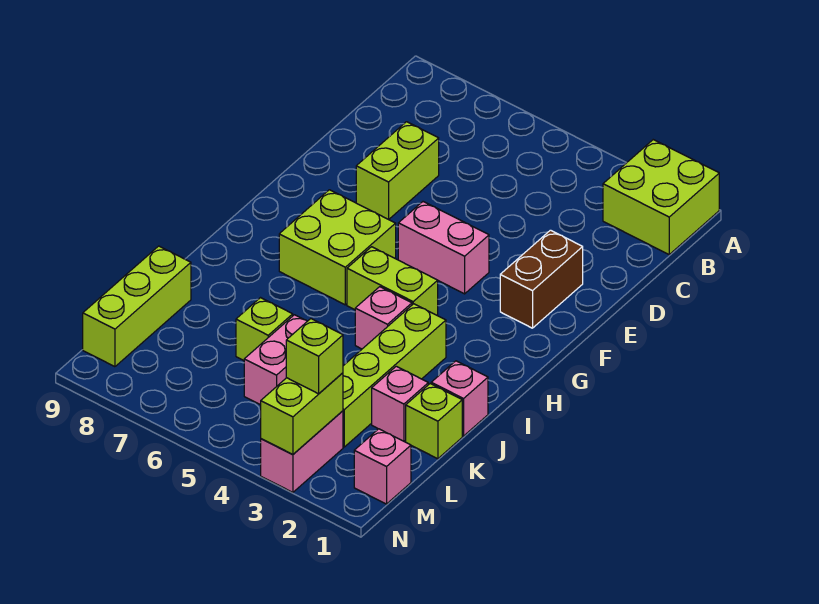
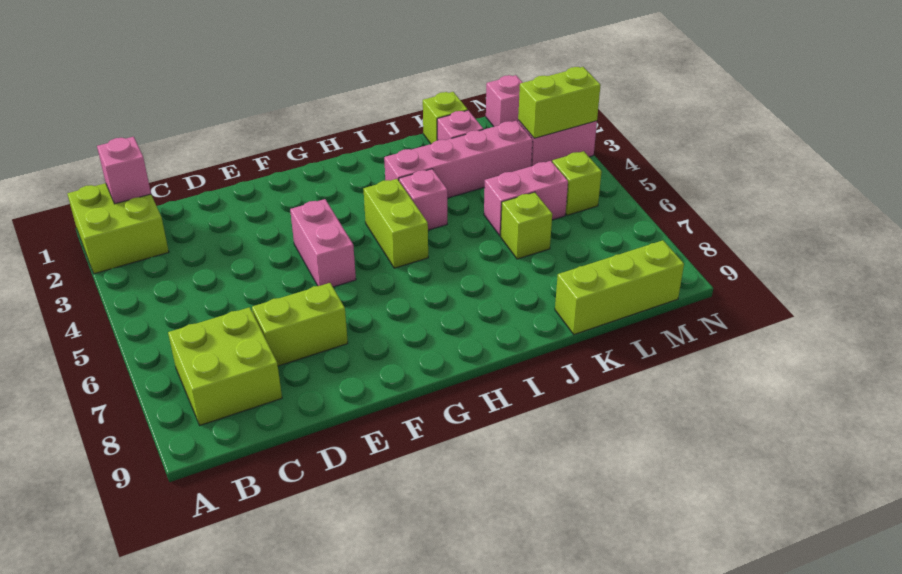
brown brick E2:F2 level 1 -> none
lime brick G6:H7 level 1 -> lime brick B7:C8 level 1
lime brick I3:L3 level 1 -> pink brick I3:L3 level 1
pink brick J1 level 1 -> pink brick B1 level 2
lime brick M3 level 3 -> lime brick M5 level 1

